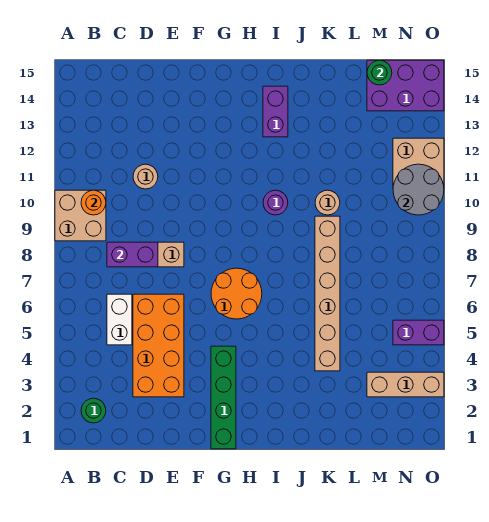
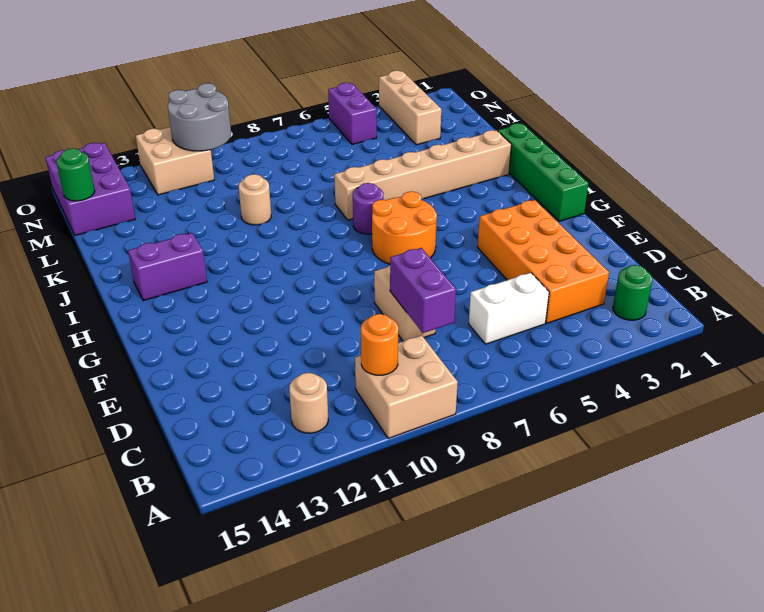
orange brick D3:E6 level 1 -> orange brick C3:F4 level 1
tan round brick D11 level 1 -> tan round brick B12 level 1
green brick G1:G4 level 1 -> green brick G1:J1 level 1
purple round brick I10 level 1 -> purple round brick I7 level 1
tan brick K4:K9 level 1 -> tan brick J2:J7 level 1

